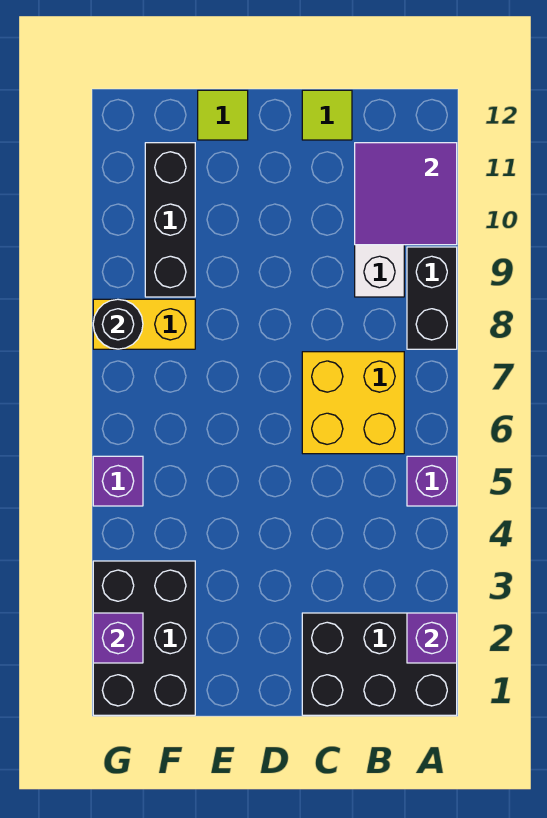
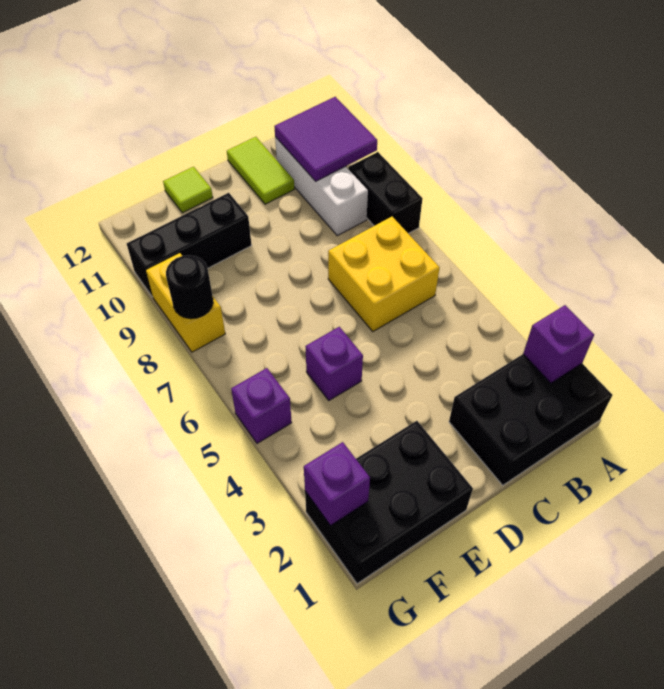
purple brick A5 level 1 -> purple brick E5 level 1
lime tile C12 level 1 -> lime tile C11:C12 level 1
black brick F1:G3 level 1 -> black brick E1:G2 level 1
yellow brick F8:G8 level 1 -> yellow brick G8:G9 level 1
black brick F9:F11 level 1 -> black brick E10:G10 level 1

